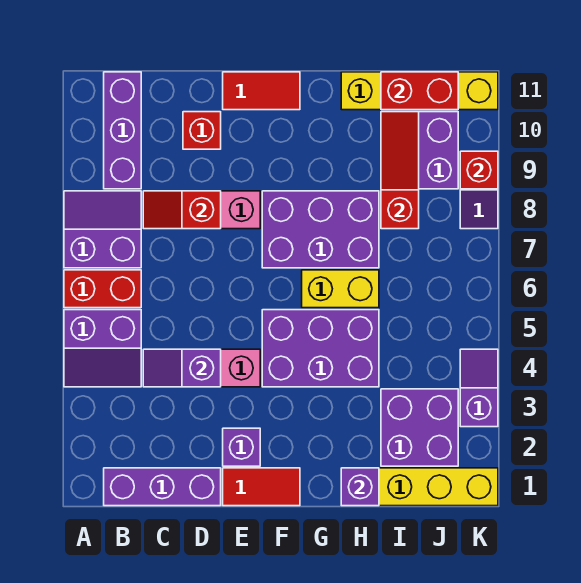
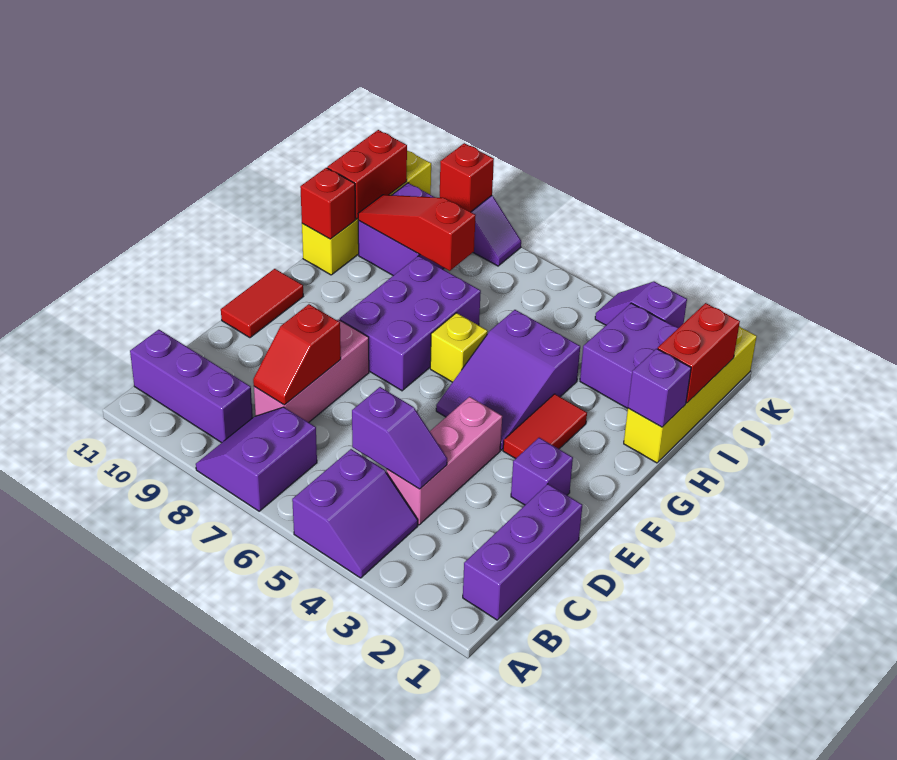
red brick A6:B6 level 1 -> red brick I1:J1 level 2
purple slope C4:D4 level 2 top D -> purple slope C4:C5 level 2 top 5
red brick D10 level 1 -> red brick H11 level 2
red tile E1:F1 level 1 -> red tile F3:G3 level 1
purple brick F4:H5 level 1 -> purple slope F4:H5 level 1 top H
yellow brick G6:H6 level 1 -> yellow brick G6 level 1

